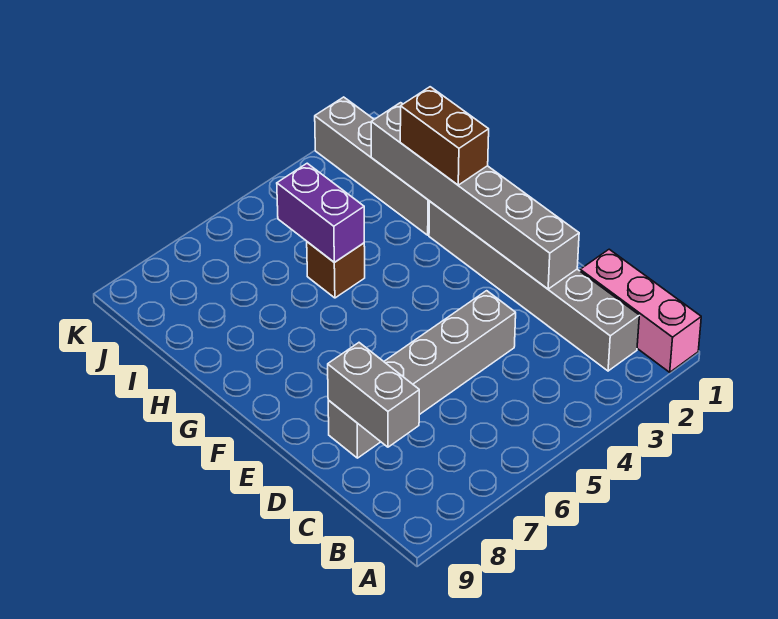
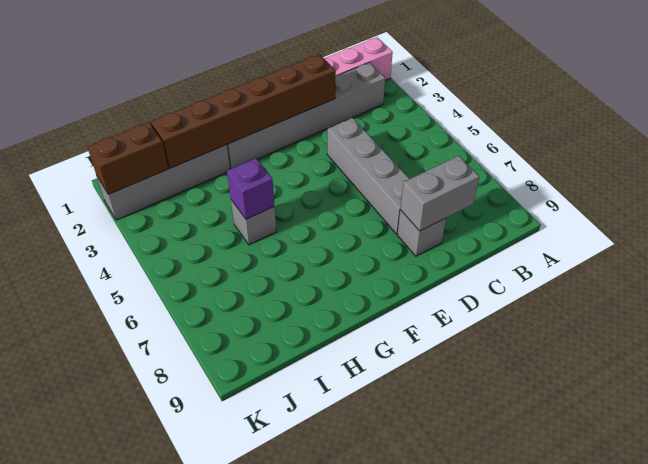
grey brick D2:I2 level 2 -> brown brick D2:I2 level 2
brown brick G2:H2 level 3 -> brown brick J2:K2 level 2
brown brick H5 level 1 -> grey brick H5 level 1
purple brick H5:I5 level 2 -> purple brick H5 level 2

